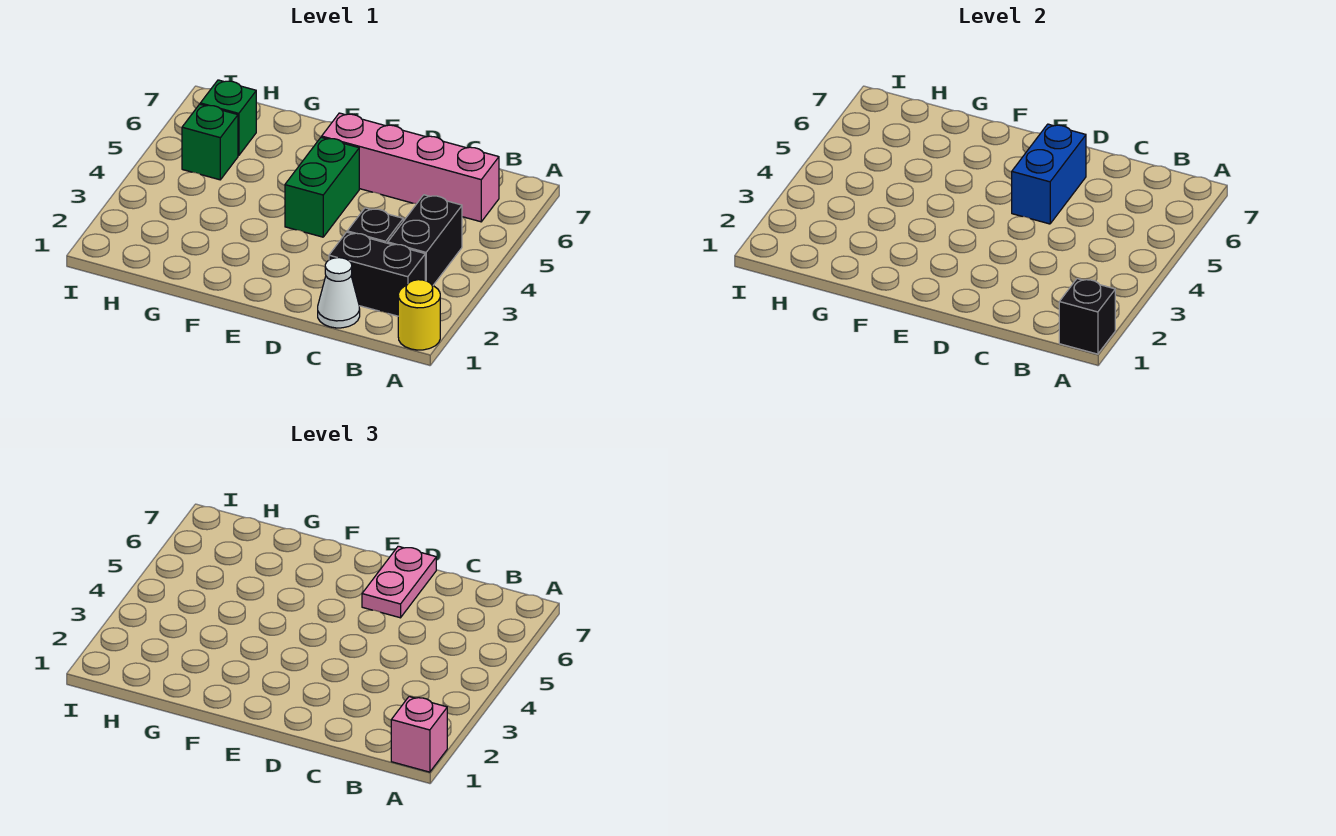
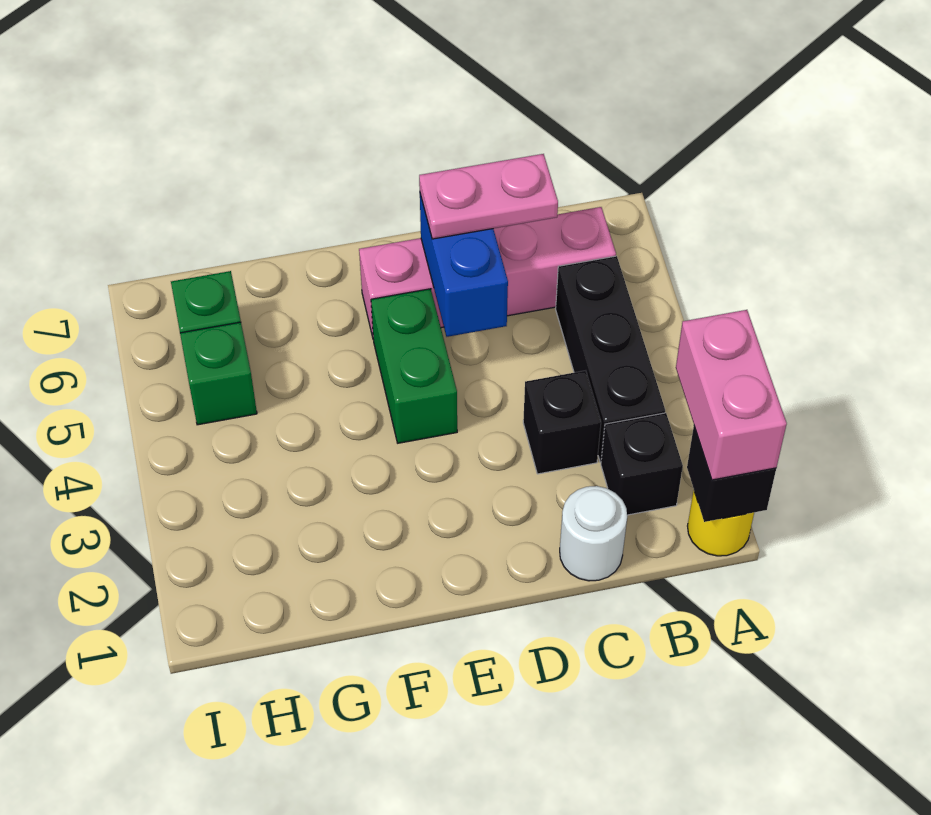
pink brick A1 level 3 -> pink brick A1:A2 level 3
black brick B2:C2 level 1 -> black brick B2 level 1
black brick B3:B4 level 1 -> black brick B3:B5 level 1
white cone C1 level 1 -> white round brick C1 level 1
pink plate D6:D7 level 3 -> pink plate C6:D6 level 3

